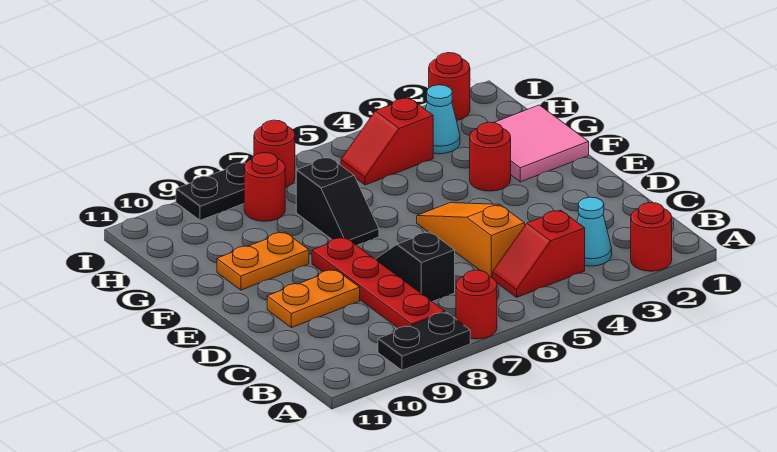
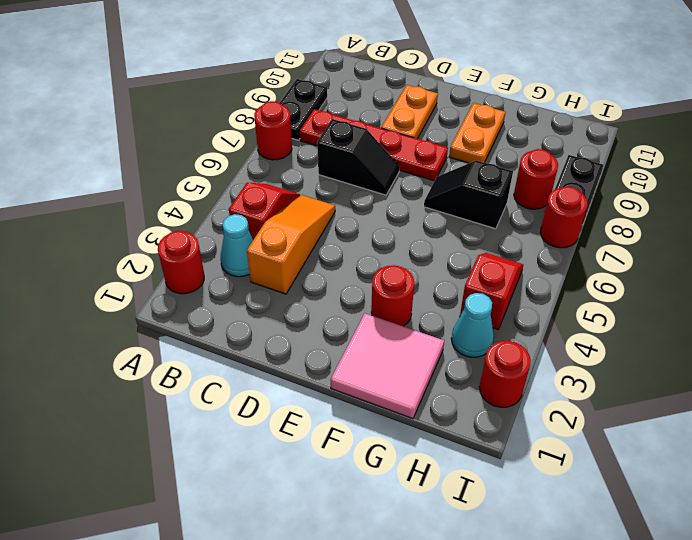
orange slope C5:E5 level 1 top C -> orange slope C3:C5 level 1 top 3

